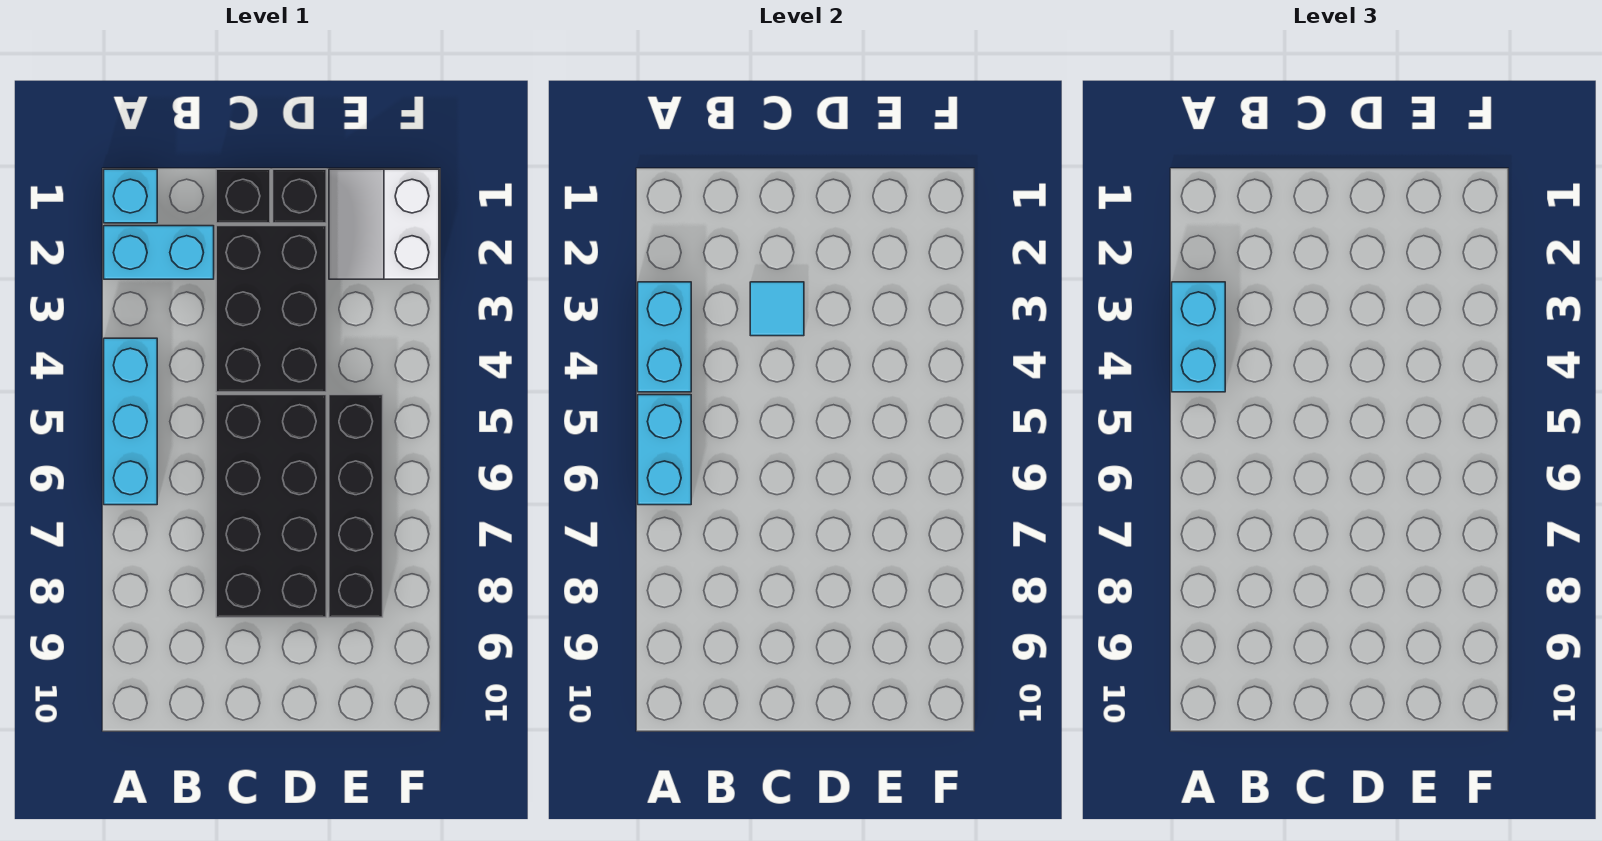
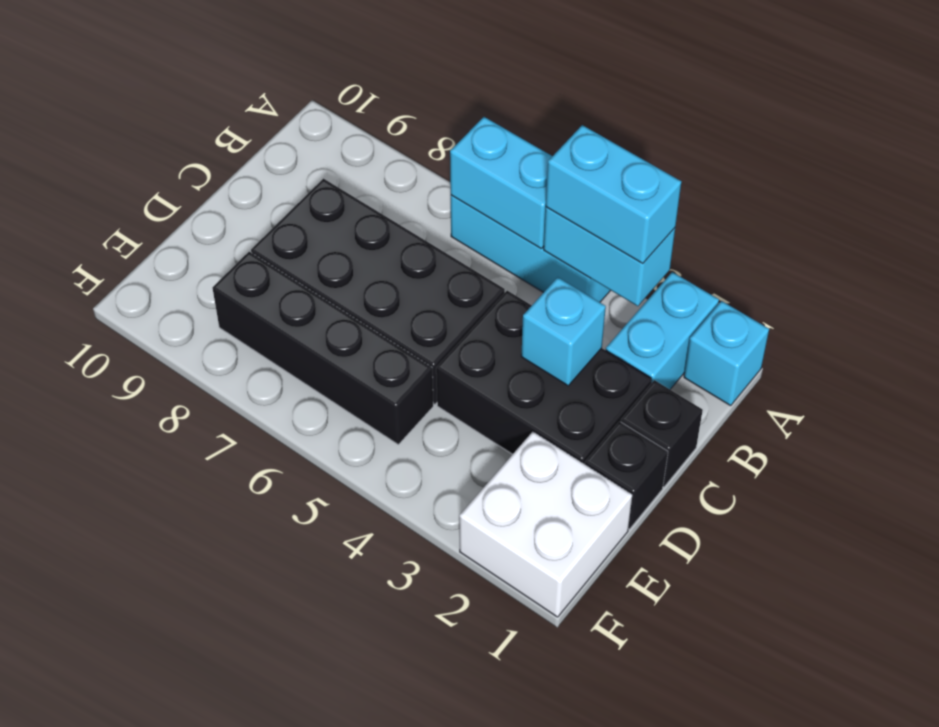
cyan tile C3 level 2 -> cyan brick C3 level 2
white slope E1:F2 level 1 top F -> white brick E1:F2 level 1

